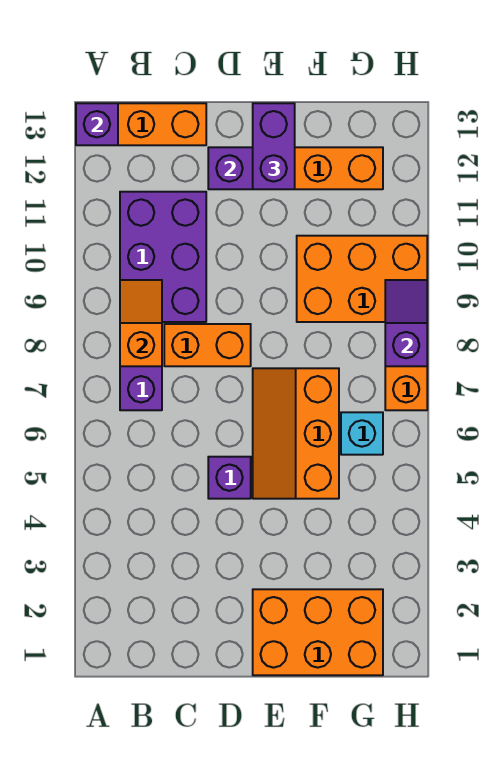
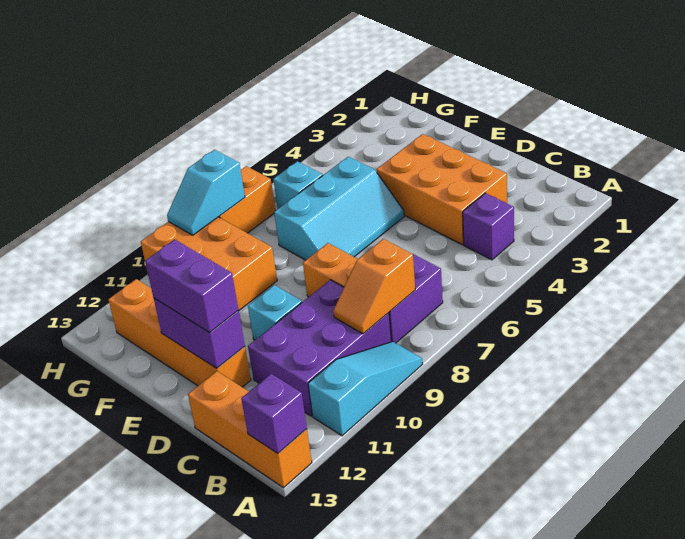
none -> cyan slope A9:A11 level 1 top 11
purple brick D5 level 1 -> purple brick B4 level 1
none -> cyan brick D10 level 1
orange brick E1:G2 level 1 -> orange brick C3:E4 level 1
orange slope E5:F7 level 1 top F -> cyan slope E5:F7 level 1 top F
purple brick E12:E13 level 3 -> purple brick D12:E12 level 3
purple slope H8:H9 level 2 top 8 -> cyan slope H8:H9 level 2 top 8

